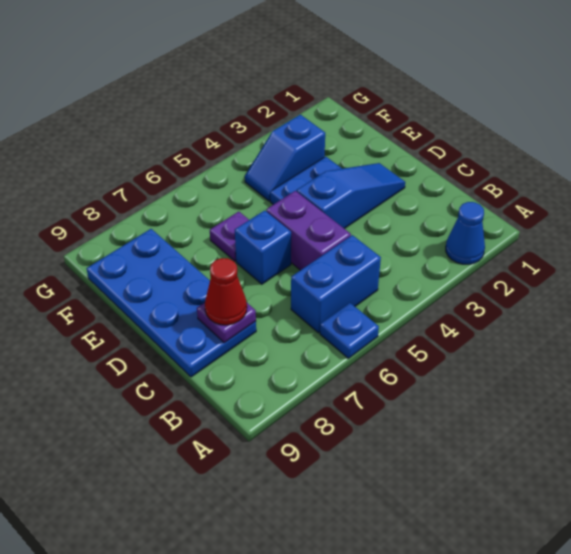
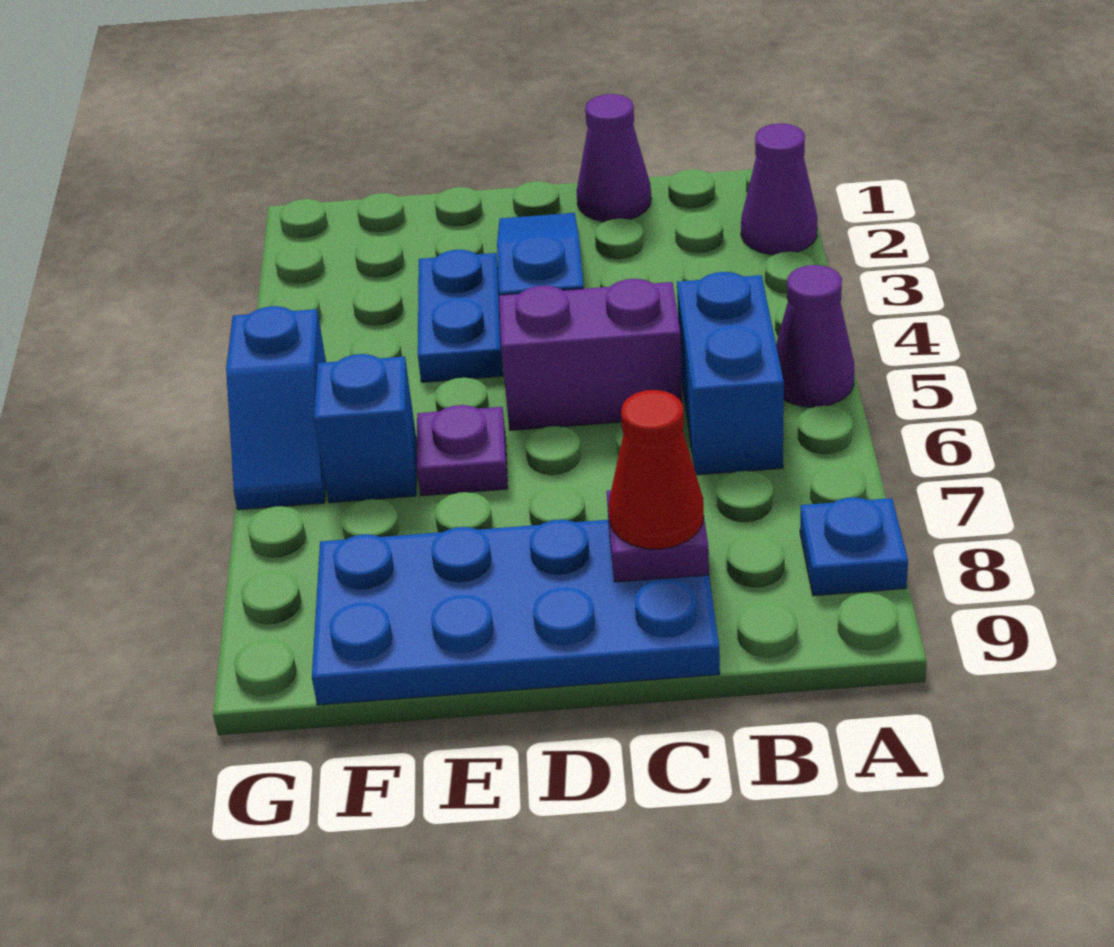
blue cone A2 level 1 -> purple cone A2 level 1
none -> purple cone A5 level 1
blue plate A6 level 1 -> blue plate A8 level 1
none -> purple cone C1 level 1
blue brick D6 level 1 -> blue brick F6 level 1
blue slope F3:F4 level 1 top 3 -> blue slope G5:G6 level 1 top 5

